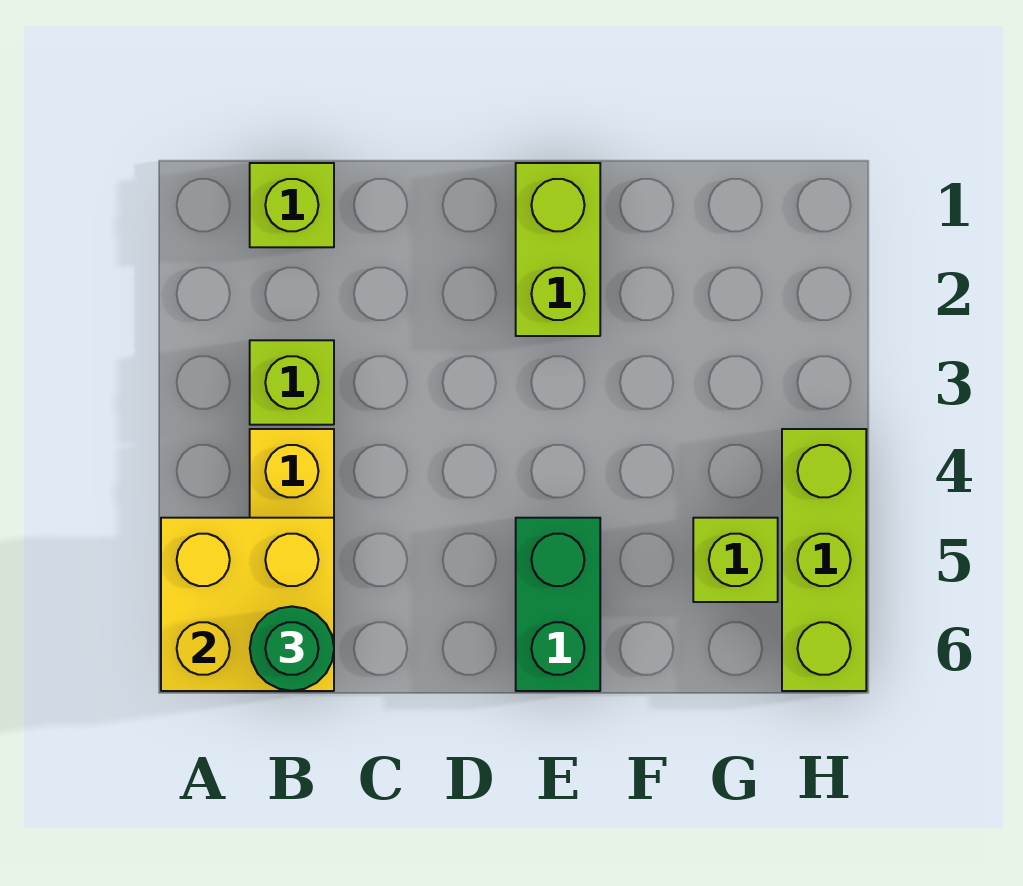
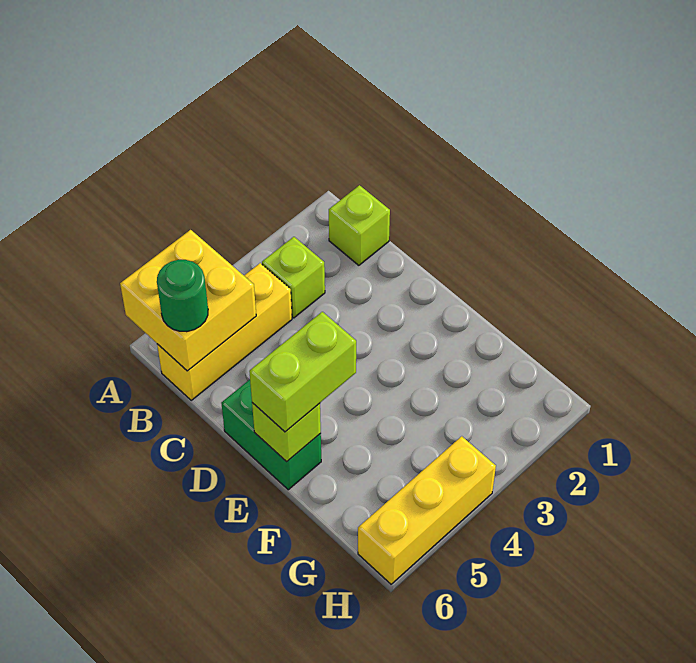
lime brick E1:E2 level 1 -> lime brick E5:E6 level 3
green brick E5:E6 level 1 -> green brick D6:E6 level 1
lime brick G5 level 1 -> lime brick E6 level 2
lime brick H4:H6 level 1 -> yellow brick H4:H6 level 1

